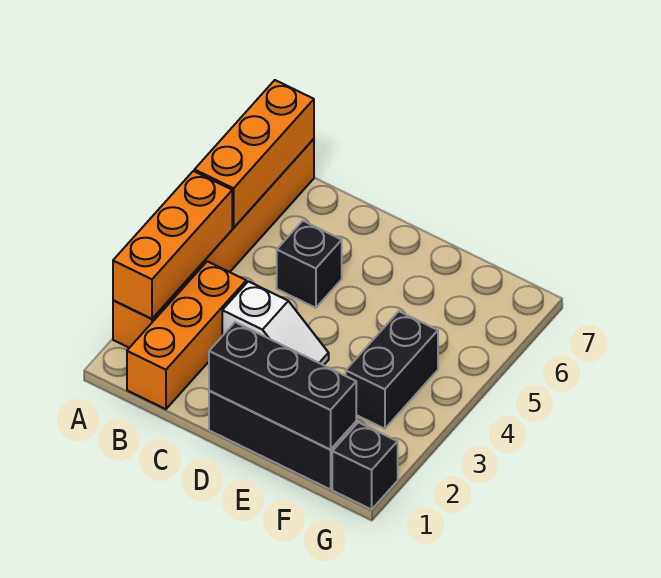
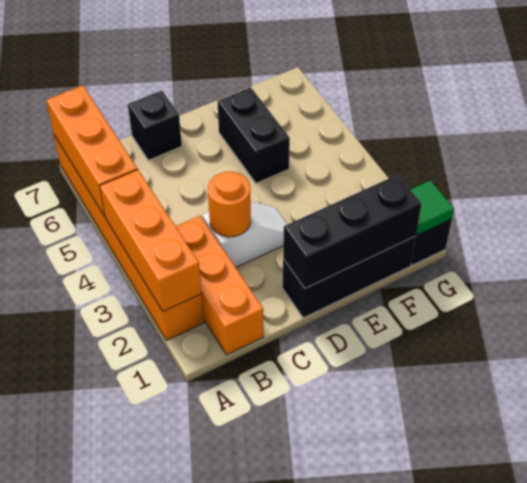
none -> orange round brick C3 level 2
black brick C5 level 1 -> black brick C7 level 1
black brick F3:F4 level 1 -> black brick E5:E6 level 1
none -> green tile G1 level 2

